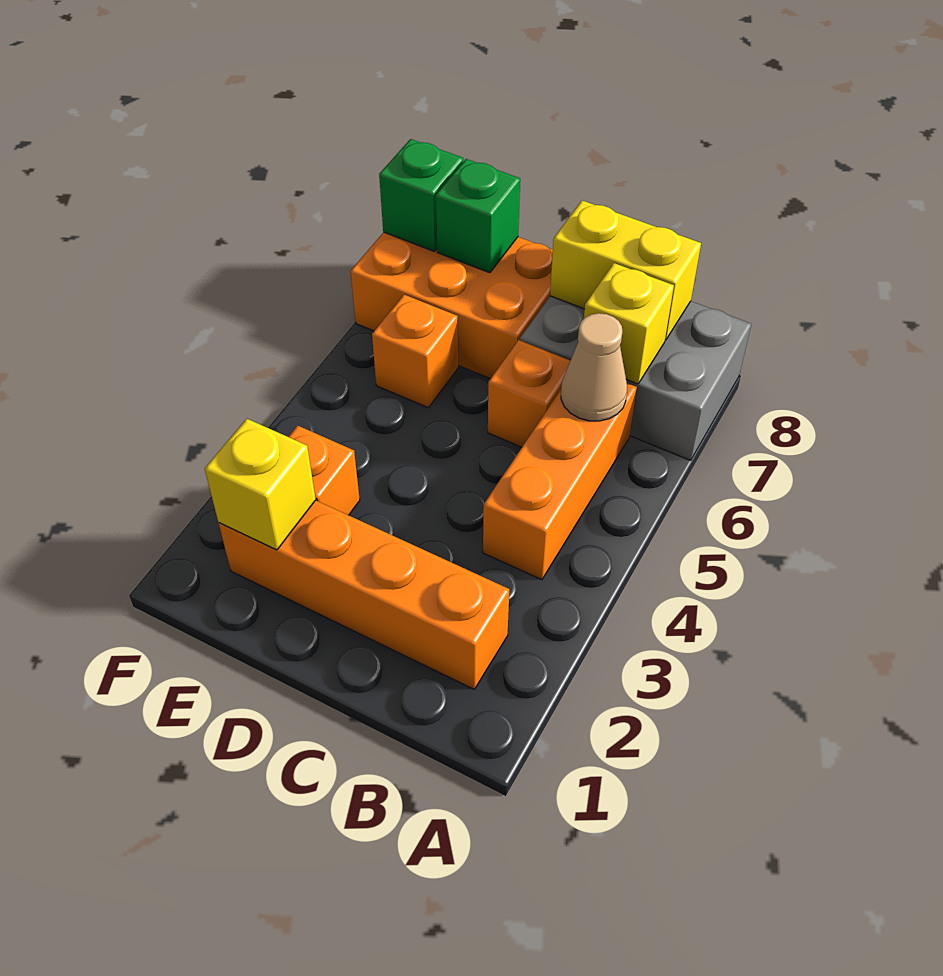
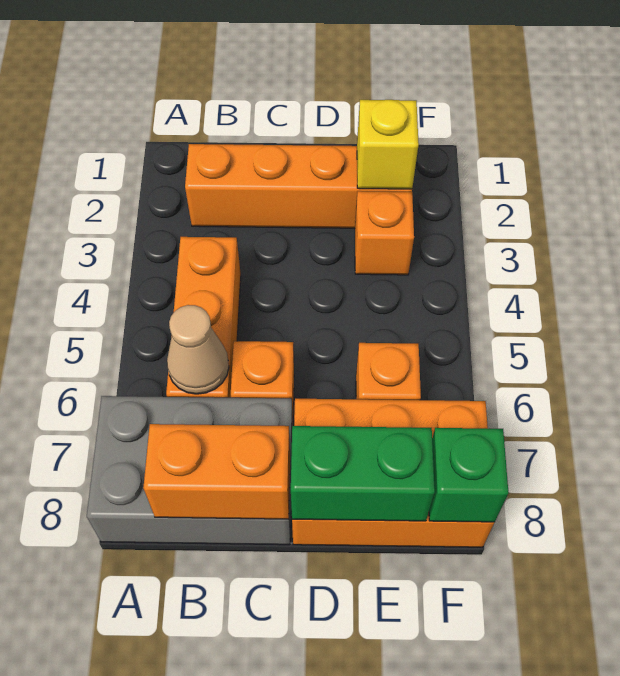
yellow brick B7 level 2 -> none
yellow brick B8:C8 level 2 -> orange brick B8:C8 level 2
green brick E8 level 2 -> green brick D8:E8 level 2

